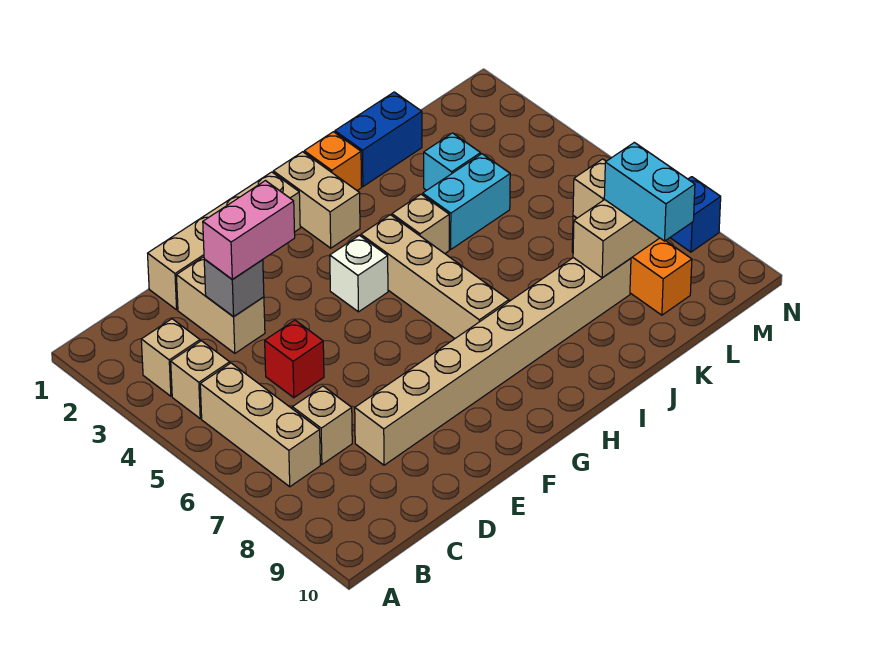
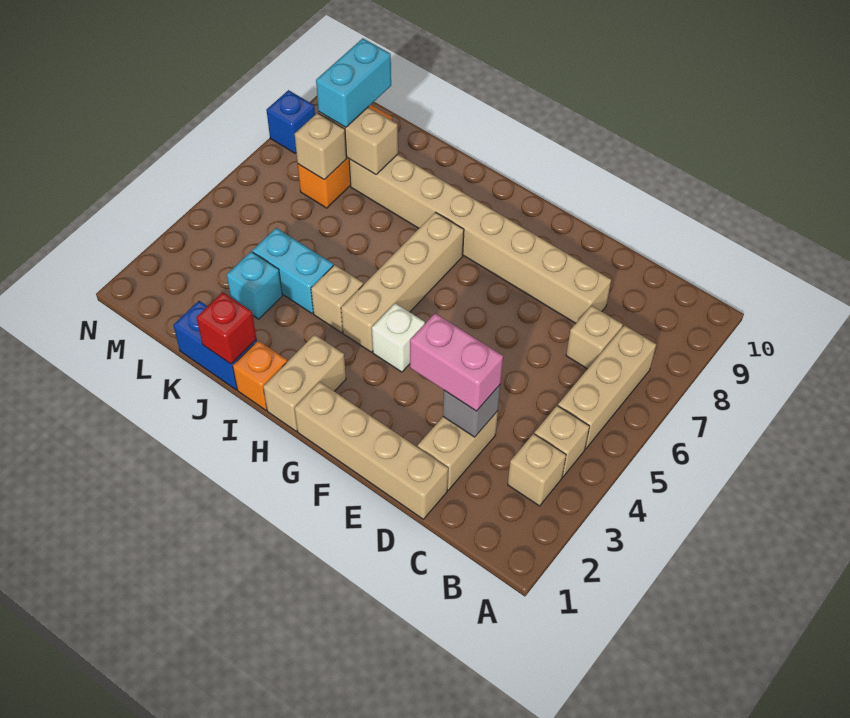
red brick D5 level 1 -> red brick J1 level 2

